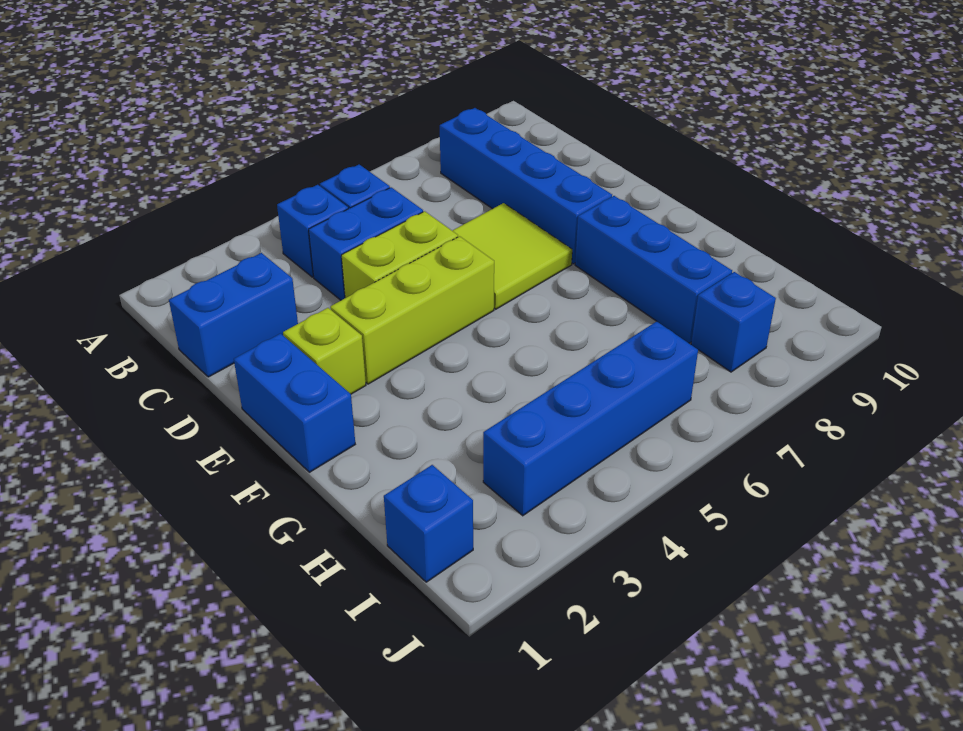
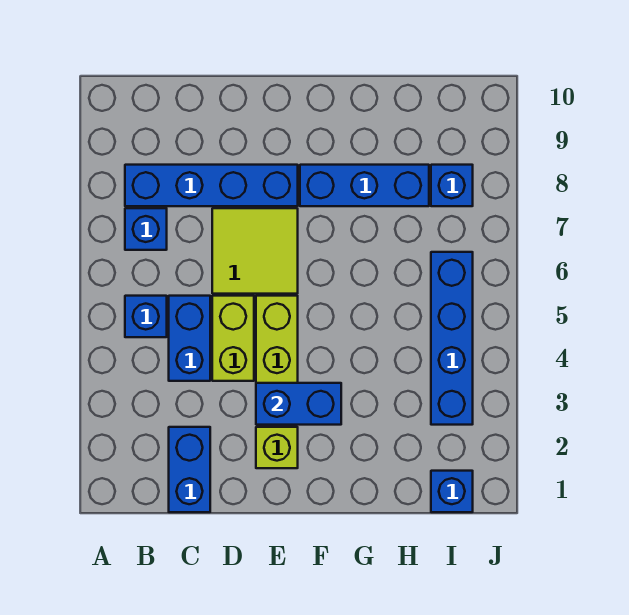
blue brick B4 level 1 -> blue brick B7 level 1
blue brick E1:F1 level 1 -> blue brick E3:F3 level 2

